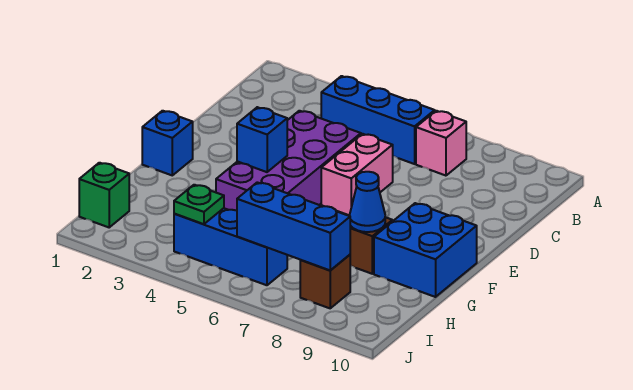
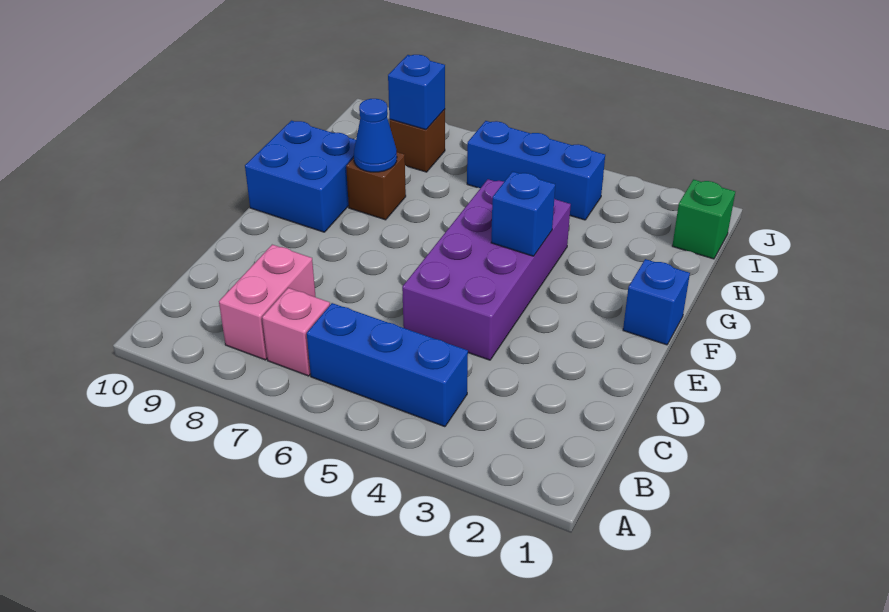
pink brick D6:E6 level 1 -> pink brick B8:C8 level 1
green plate I4 level 2 -> none
blue brick I6:I8 level 2 -> blue brick I8 level 2

